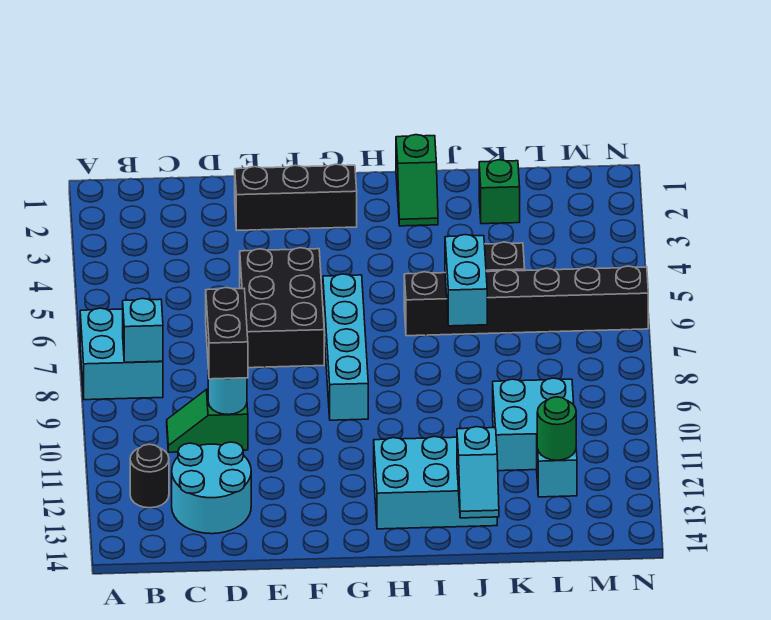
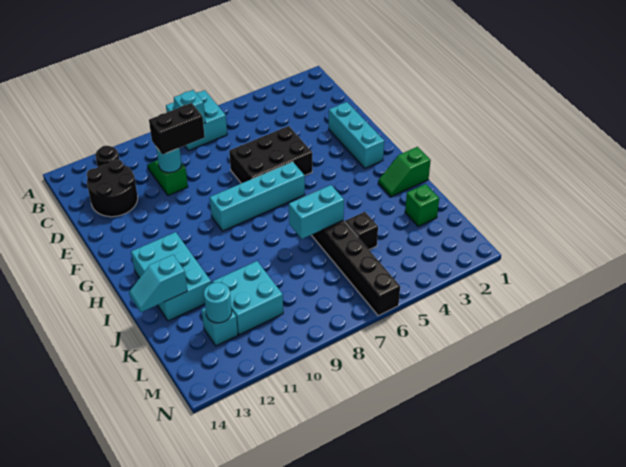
cyan round brick C12:D13 level 1 -> black round brick C12:D13 level 1
black brick E2:G2 level 1 -> cyan brick E2:G2 level 1
green round brick L12 level 2 -> cyan round brick L12 level 2

